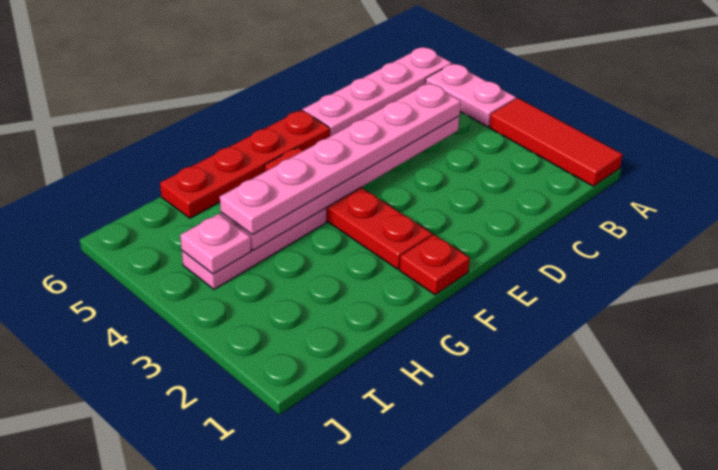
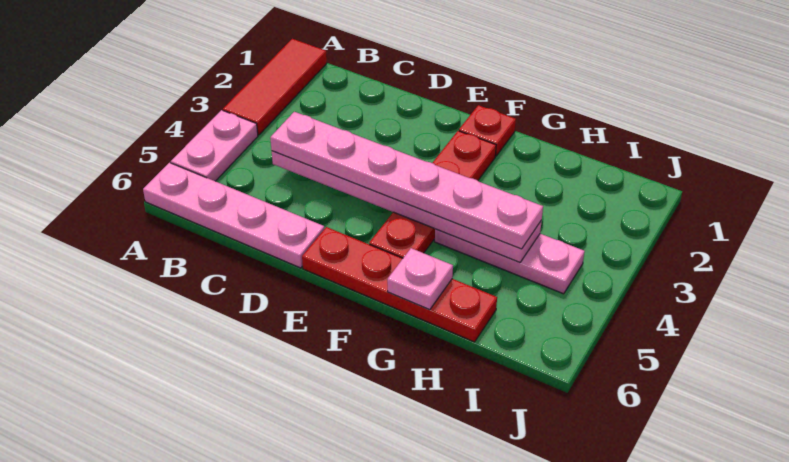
pink plate I4 level 2 -> pink plate G6 level 2

